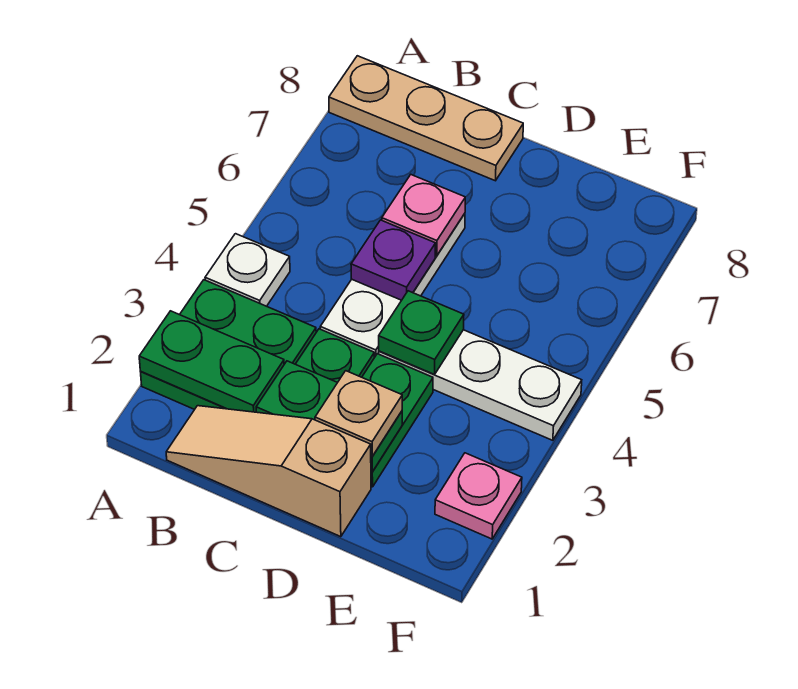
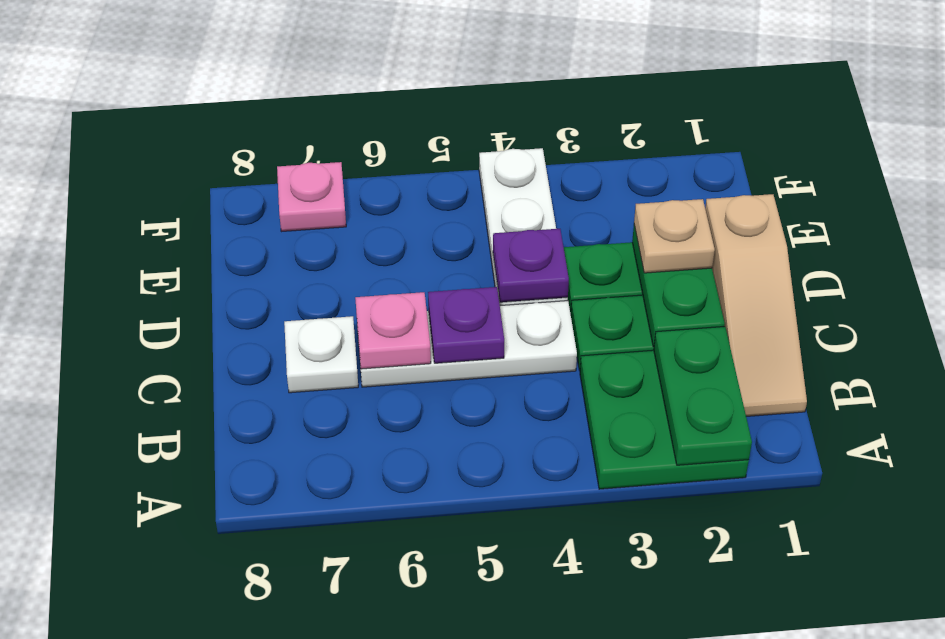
white plate A4 level 1 -> white plate C7 level 1
tan plate A8:C8 level 1 -> none
green plate D4 level 2 -> purple plate D4 level 2
pink plate F2 level 1 -> pink plate F7 level 1

